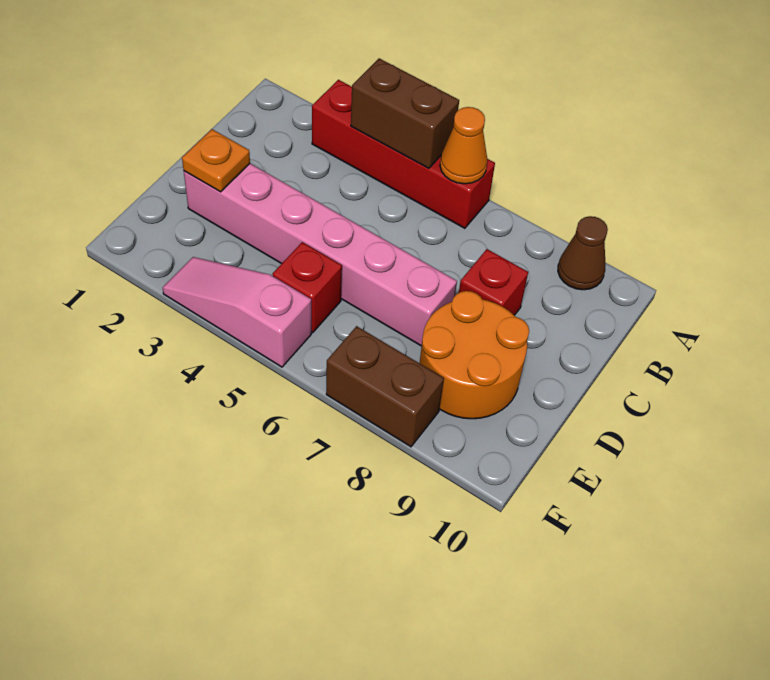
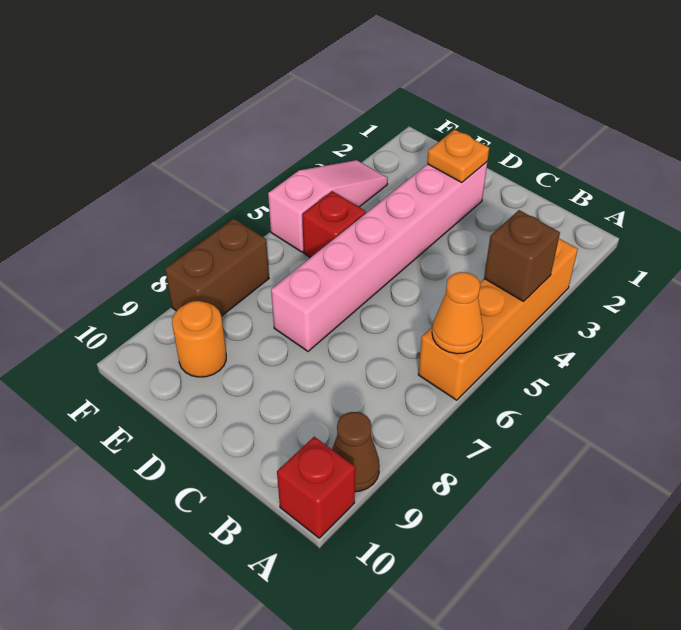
red brick A3:A6 level 1 -> orange brick A3:A6 level 1
brown brick A4:A5 level 2 -> brown brick A4 level 2
red brick C8 level 1 -> red brick A10 level 1
orange round brick D8:E9 level 1 -> orange round brick E9 level 1

